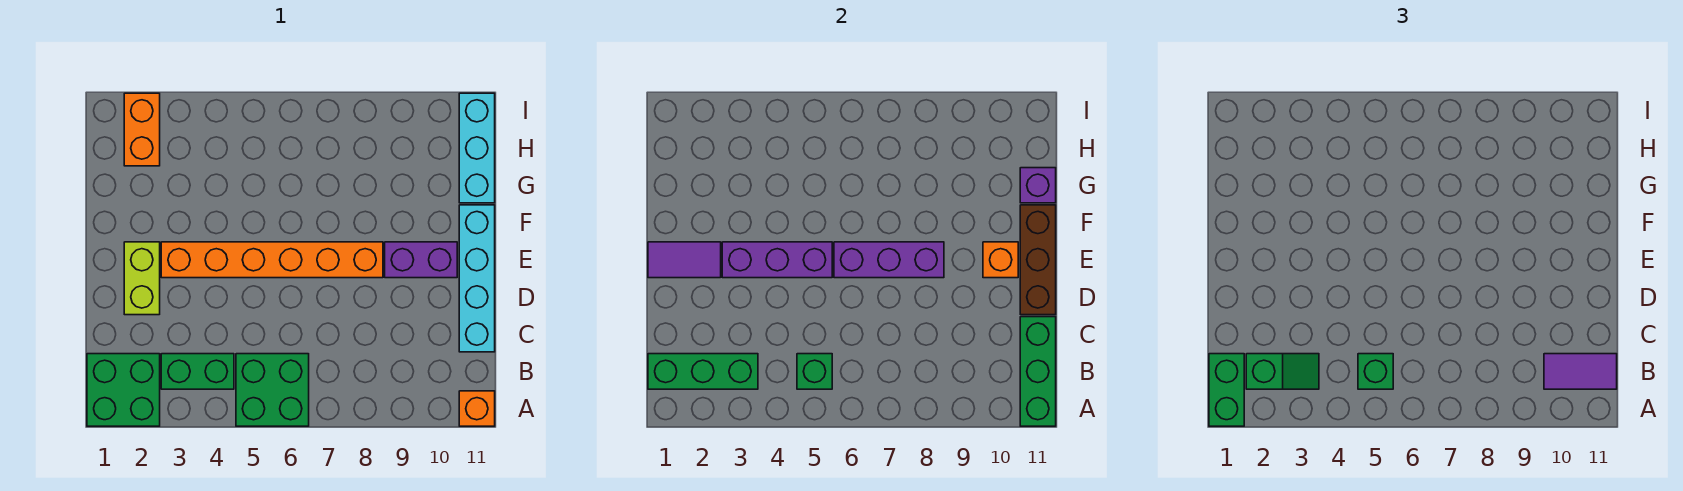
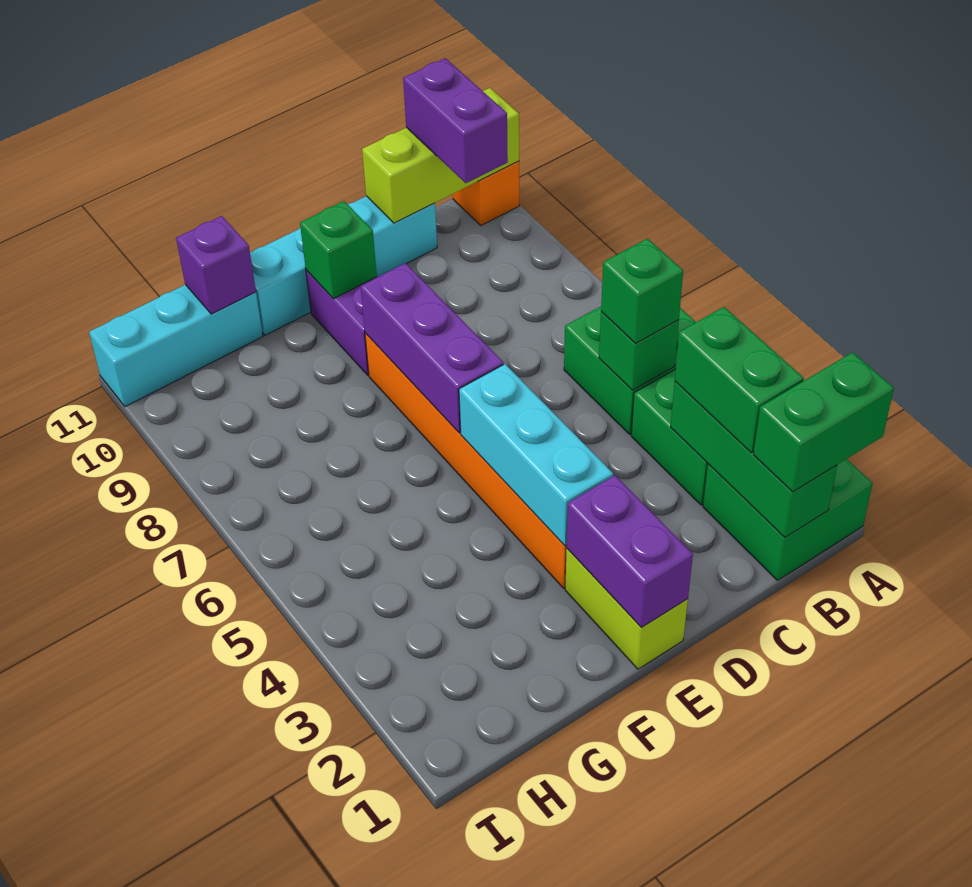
green brick A11:C11 level 2 -> lime brick A11:C11 level 2
green slope B2:B3 level 3 top 2 -> green brick B2:B3 level 3
purple tile B10:B11 level 3 -> purple brick B10:B11 level 3
lime brick D2:E2 level 1 -> lime brick E1:E2 level 1
brown brick D11:F11 level 2 -> none
purple tile E1:E2 level 2 -> purple brick E1:E2 level 2
purple brick E3:E5 level 2 -> cyan brick E3:E5 level 2
orange brick E10 level 2 -> green brick E10 level 2
orange brick H2:I2 level 1 -> none

